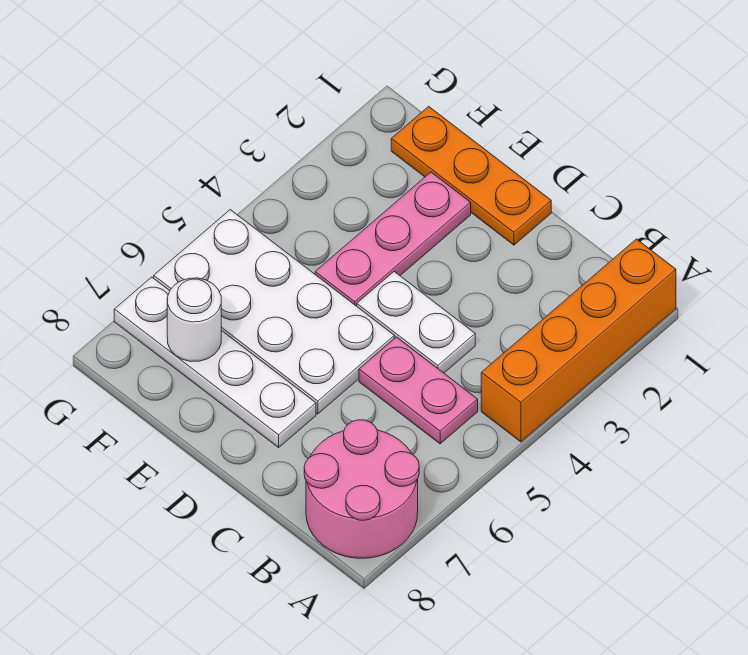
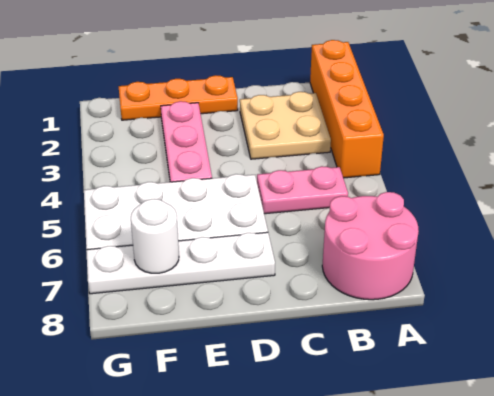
none -> tan plate B2:C3 level 1
white plate C4:D4 level 1 -> none

